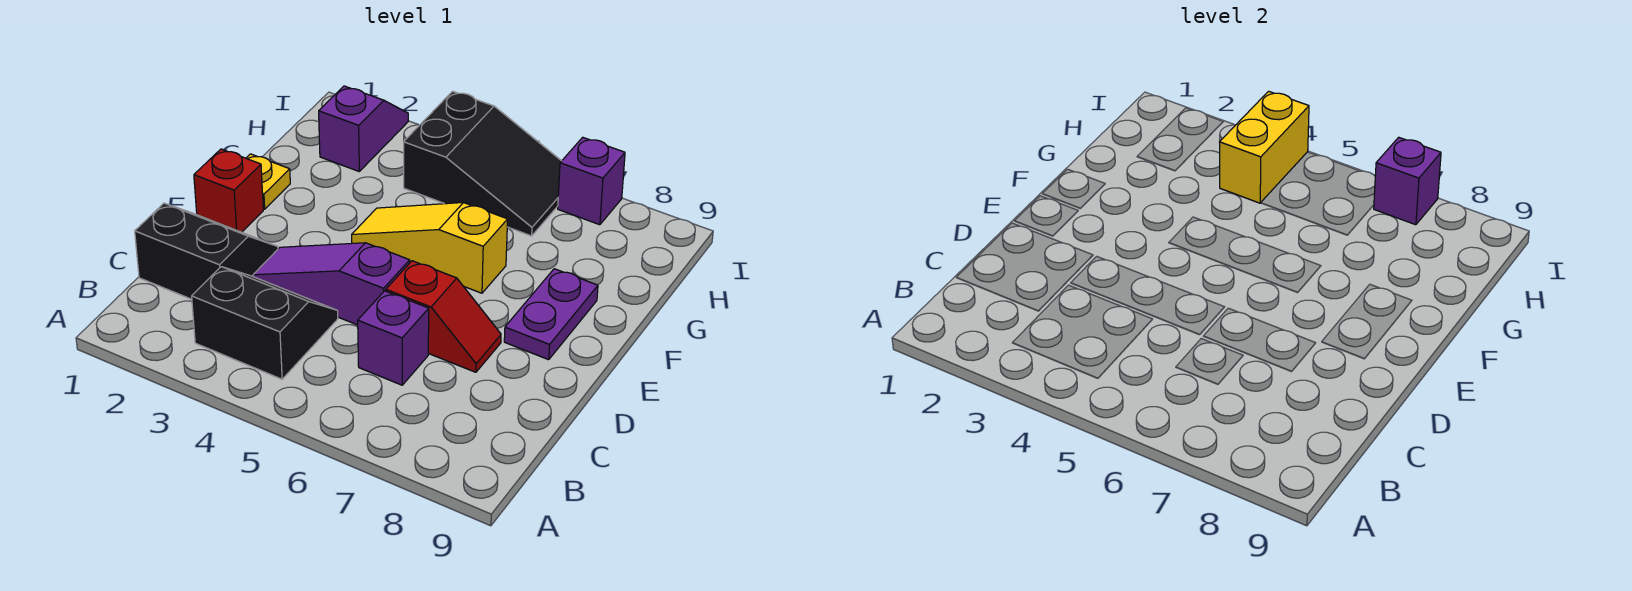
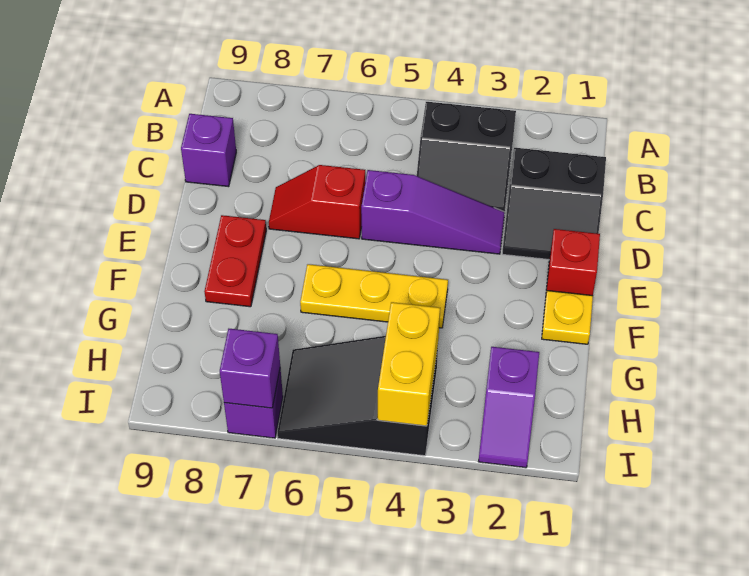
purple brick C6 level 1 -> purple brick C9 level 1
purple plate E8:F8 level 1 -> red plate E8:F8 level 1
yellow slope F4:F6 level 1 top 6 -> yellow plate F4:F6 level 1

